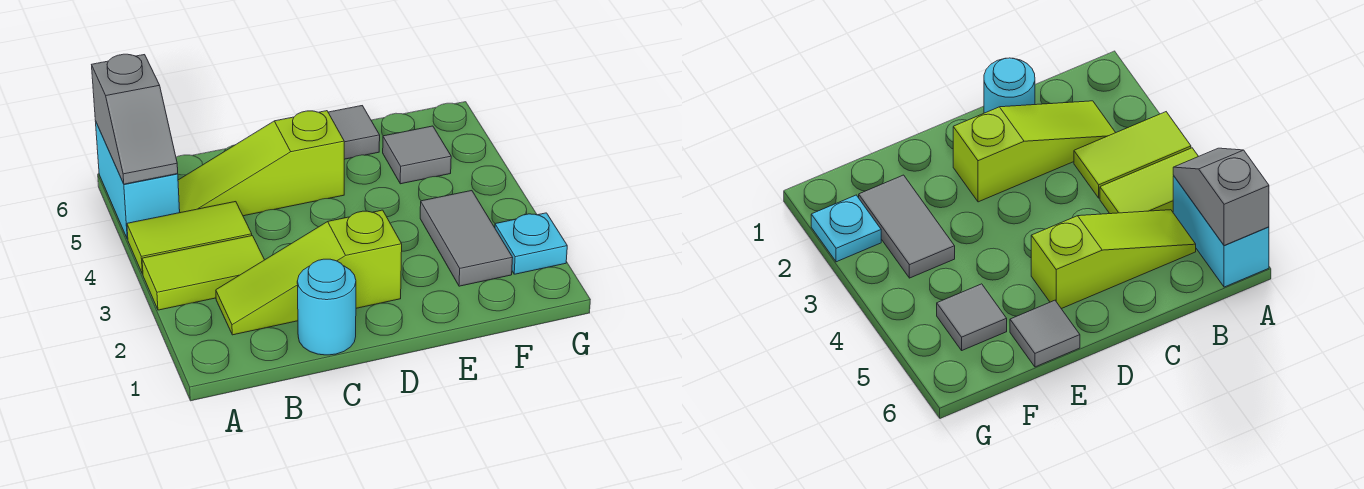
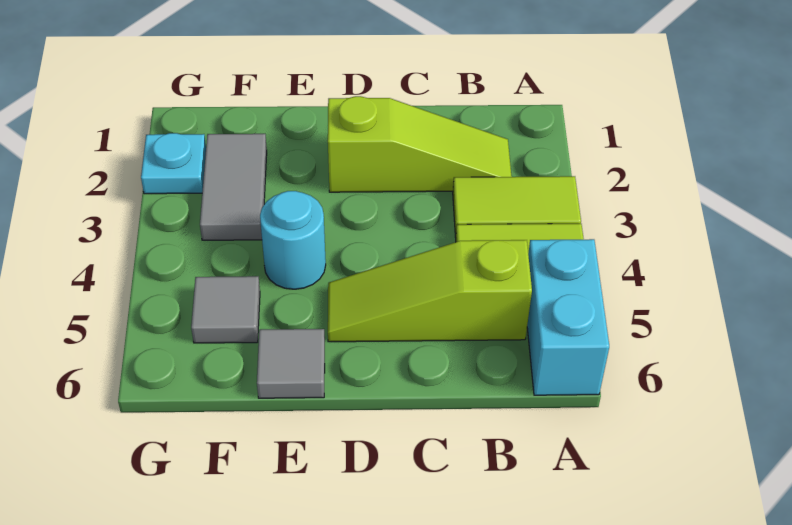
grey slope A5:A6 level 2 top 6 -> none
lime slope B5:D5 level 1 top D -> lime slope B5:D5 level 1 top B
cyan round brick C1 level 1 -> cyan round brick E4 level 1

